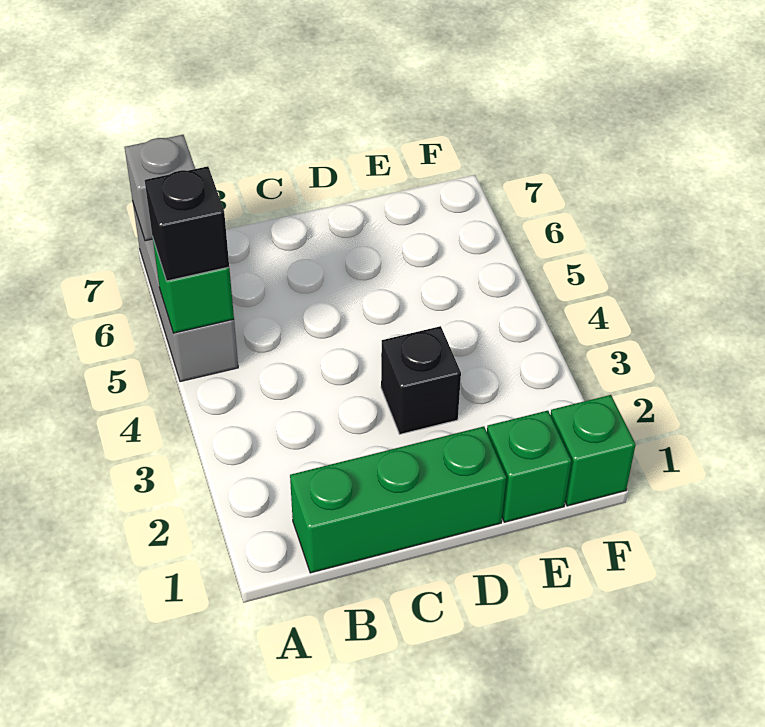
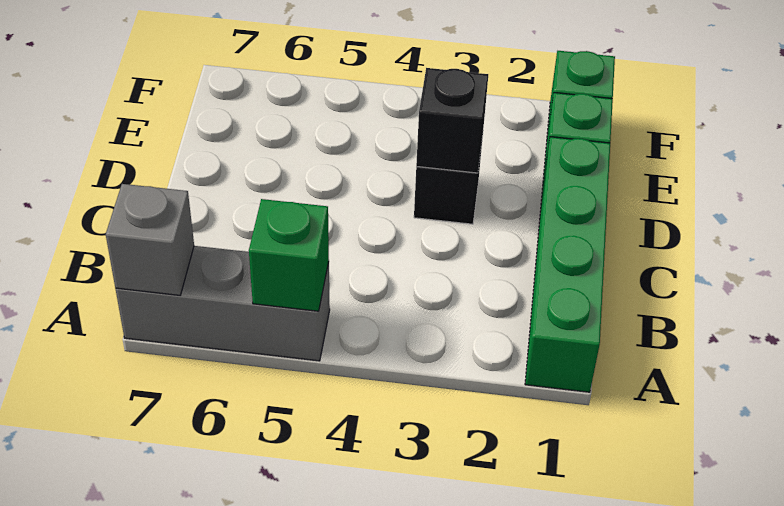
black brick A5 level 3 -> black brick D3 level 2
green brick B1:D1 level 1 -> green brick A1:D1 level 1

